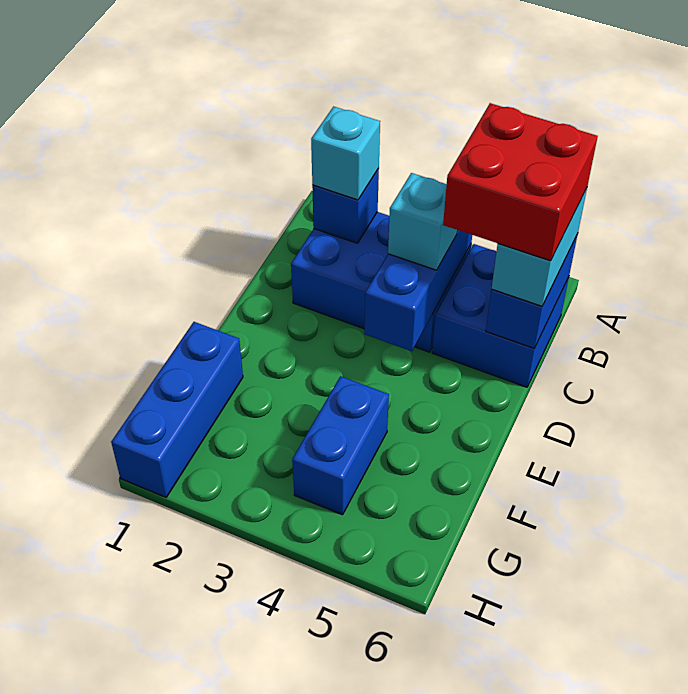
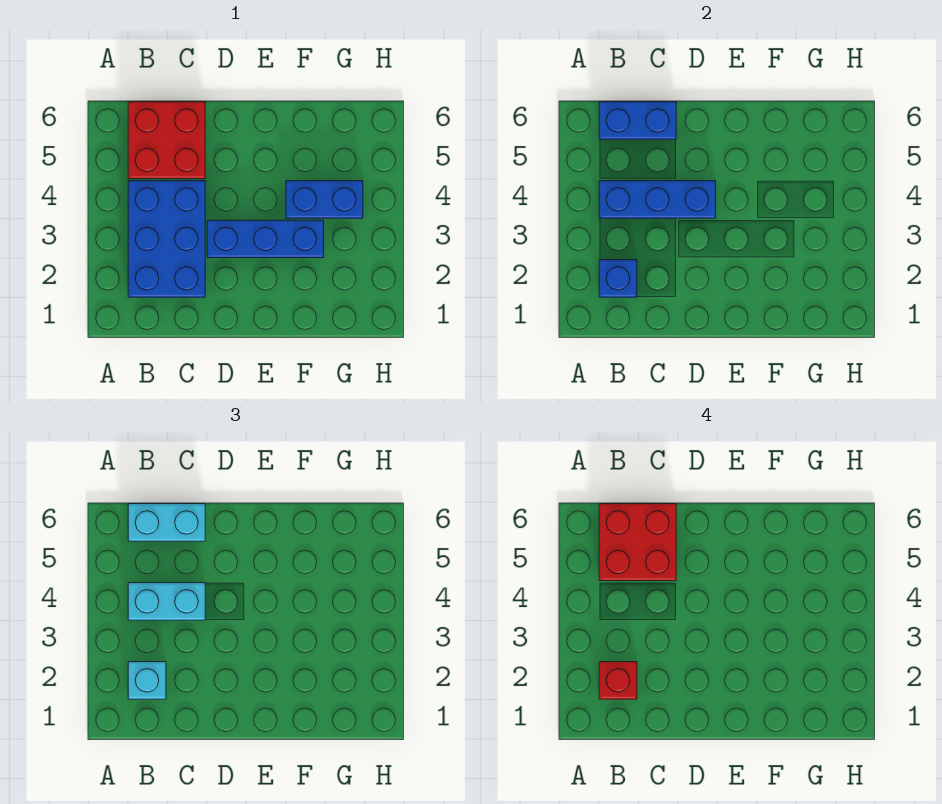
none -> red brick B2 level 4
blue brick B5:C6 level 1 -> red brick B5:C6 level 1
cyan brick C4 level 3 -> cyan brick B4:C4 level 3
blue brick F1:H1 level 1 -> blue brick D3:F3 level 1

